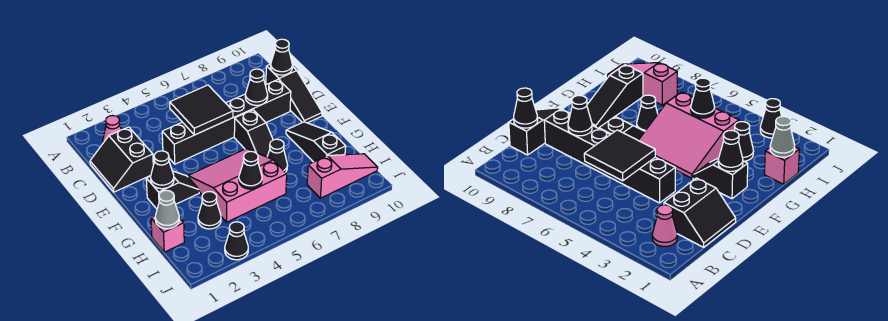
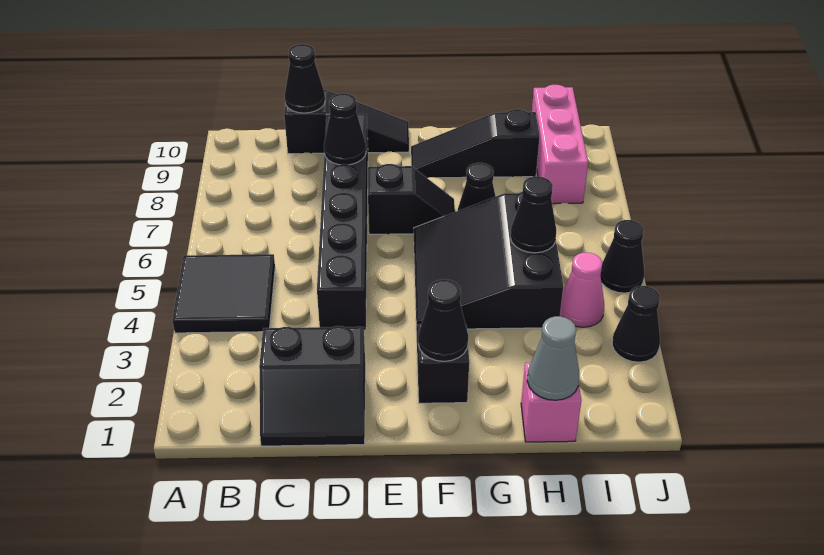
pink cone B2 level 1 -> pink cone I4 level 1
black tile C5:D6 level 2 -> black tile A4:B5 level 1
pink slope F4:H6 level 1 top H -> black slope F4:H6 level 1 top H
black cone H3 level 1 -> black cone J5 level 1
pink slope I8:I10 level 1 top 8 -> pink brick I8:I10 level 1

